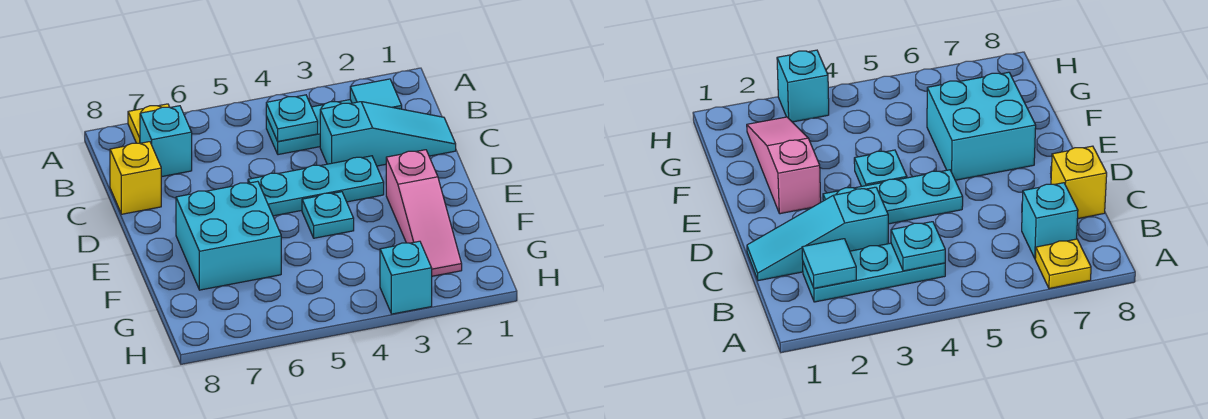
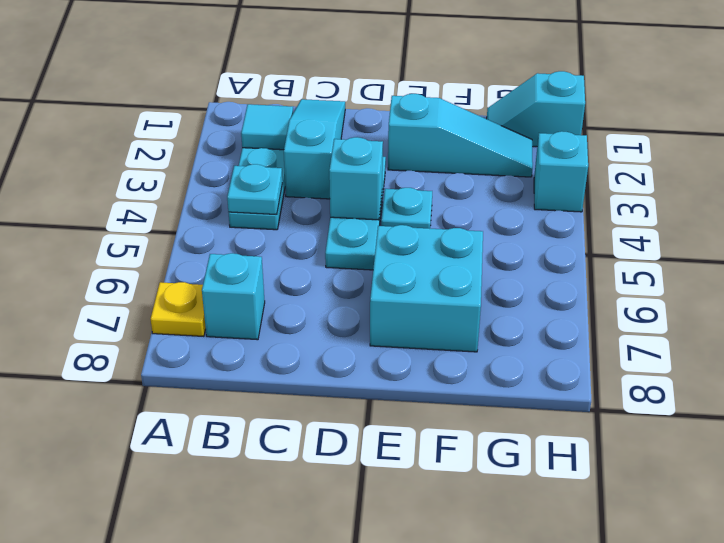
yellow brick C8 level 1 -> none
none -> cyan brick D4 level 2
pink slope E2:G2 level 1 top E -> cyan slope E2:G2 level 1 top E
none -> cyan slope G1:H1 level 1 top H

